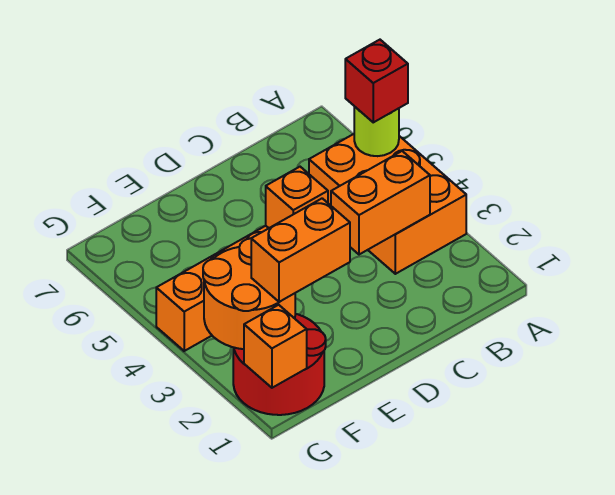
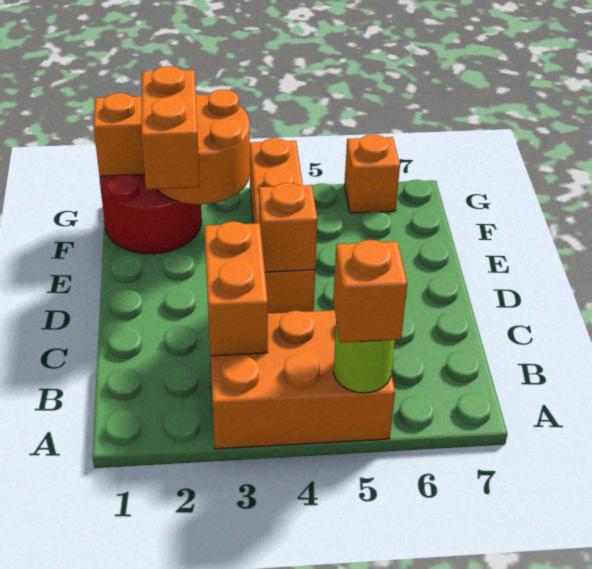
red brick A5 level 3 -> orange brick A5 level 3
none -> orange brick G6 level 1

